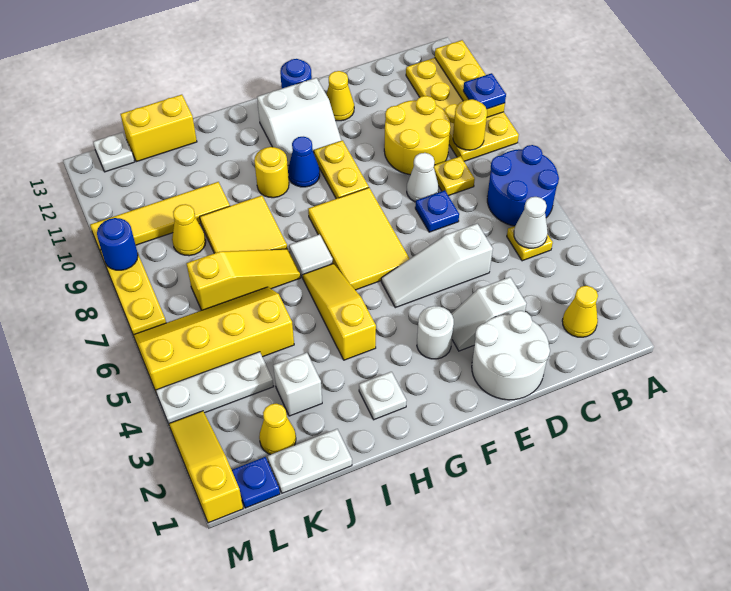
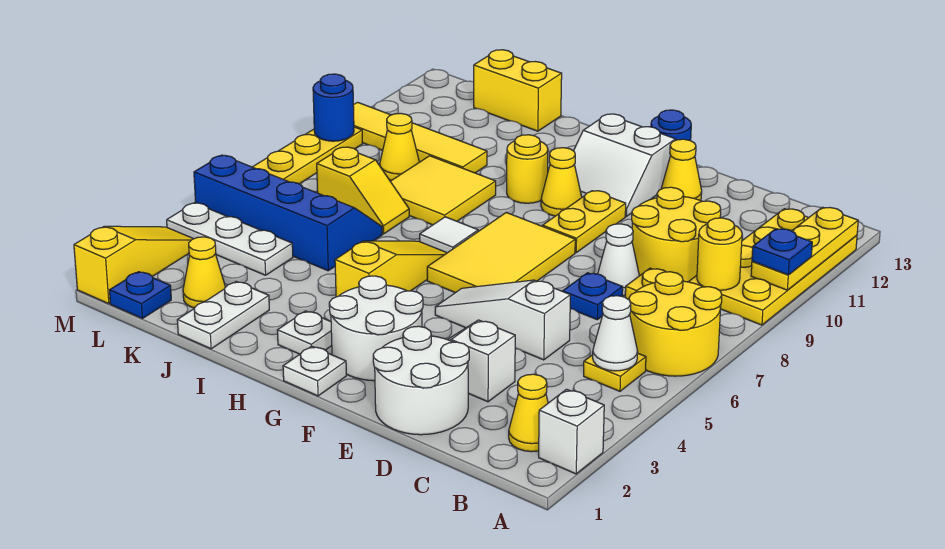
blue round brick A6:B7 level 1 -> yellow round brick A6:B7 level 1
white round brick F3 level 1 -> white round brick F2:G3 level 1
blue cone G10 level 1 -> yellow cone G10 level 1
yellow slope I7:K7 level 1 top K -> yellow slope J7:K7 level 1 top K
white plate J1:K1 level 1 -> white plate J1:J2 level 1
white brick J3 level 1 -> white brick A2 level 1
yellow slope J5:M6 level 1 top 5 -> blue slope J5:M6 level 1 top 5
white plate L13 level 1 -> white plate G1 level 1

